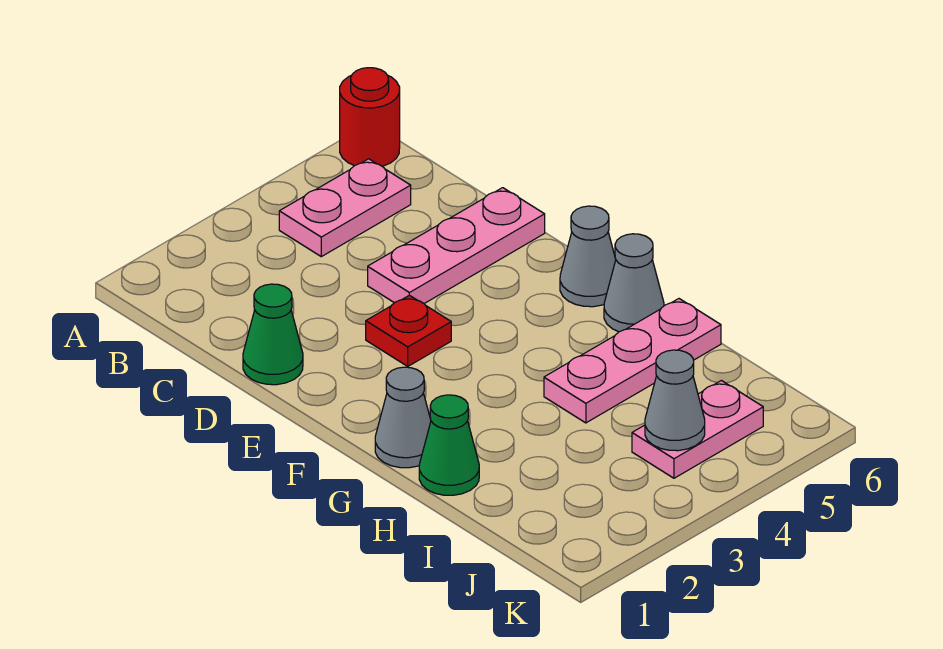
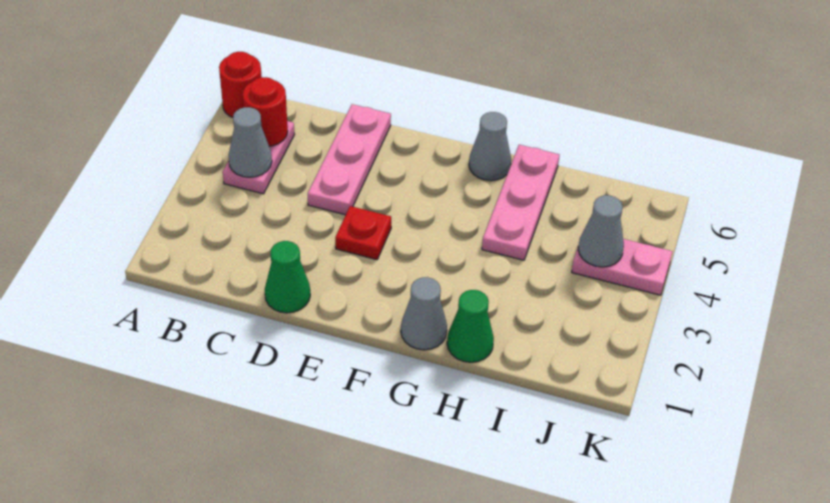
none -> red round brick B5 level 2
grey cone F6 level 1 -> grey cone B4 level 2
pink plate J4:J5 level 1 -> pink plate J4:K4 level 1

